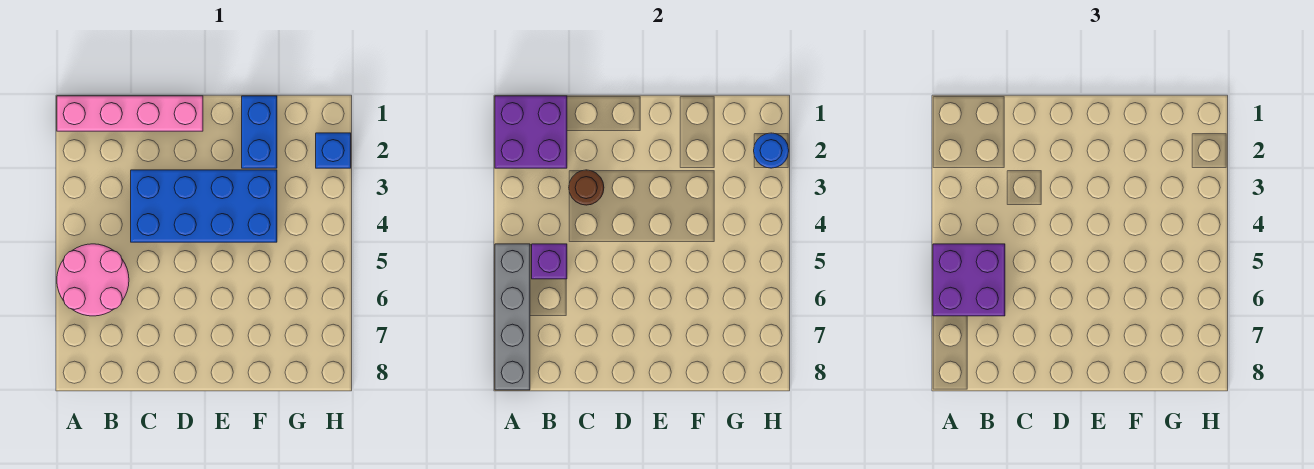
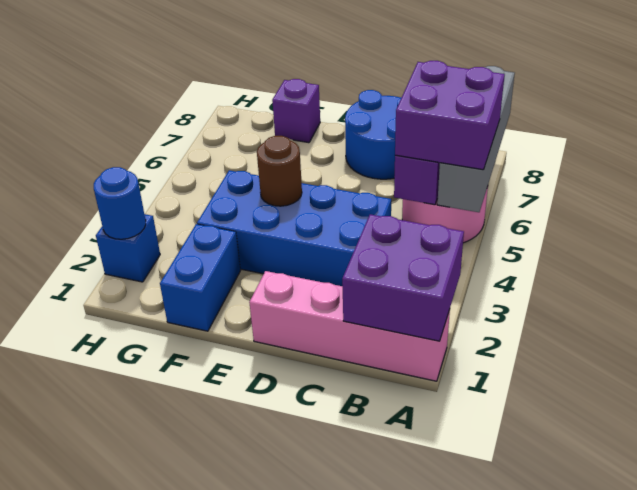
brown round brick C3 level 2 -> brown round brick E4 level 2
none -> blue round brick C7:D8 level 1
none -> purple brick F8 level 1

